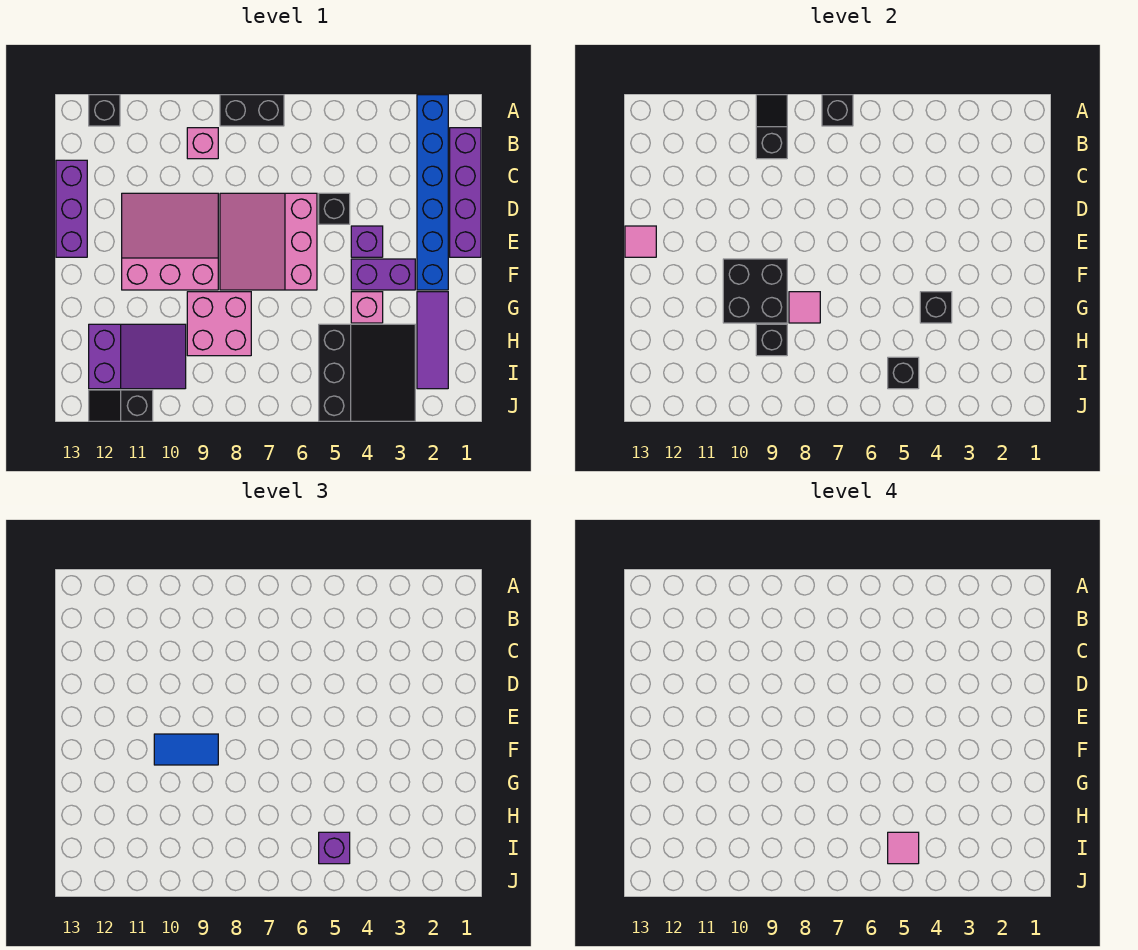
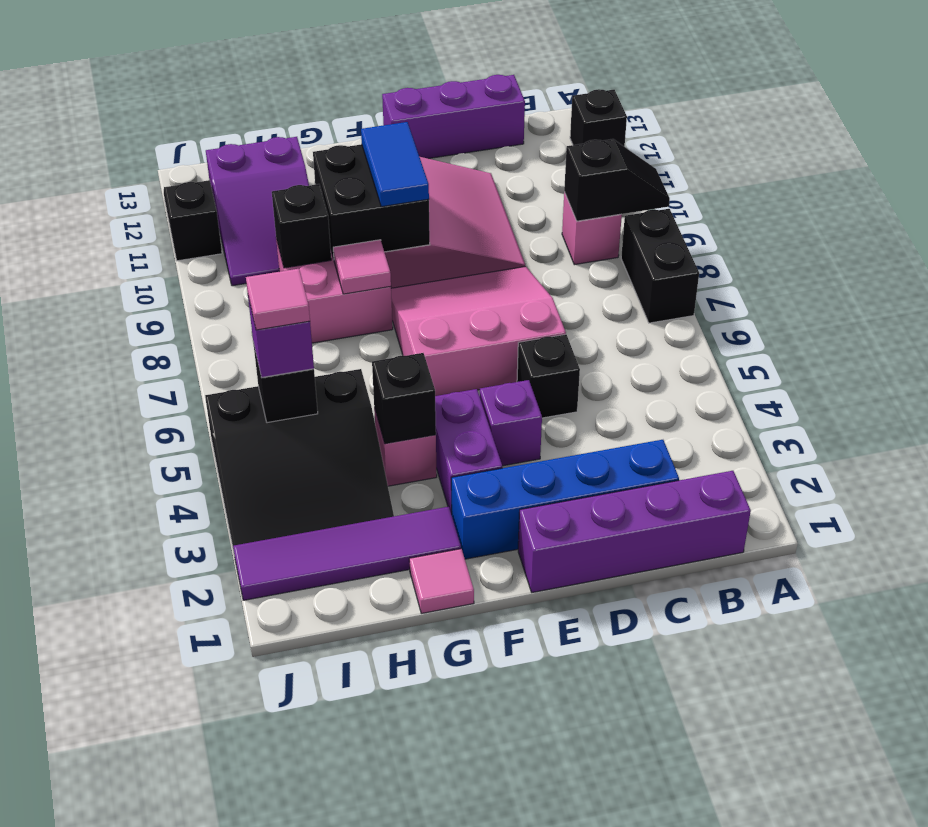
blue brick A2:F2 level 1 -> blue brick C2:F2 level 1
black brick A7 level 2 -> none
pink tile E13 level 2 -> pink tile G1 level 1
purple tile G2:I2 level 1 -> purple tile G2:J2 level 1

